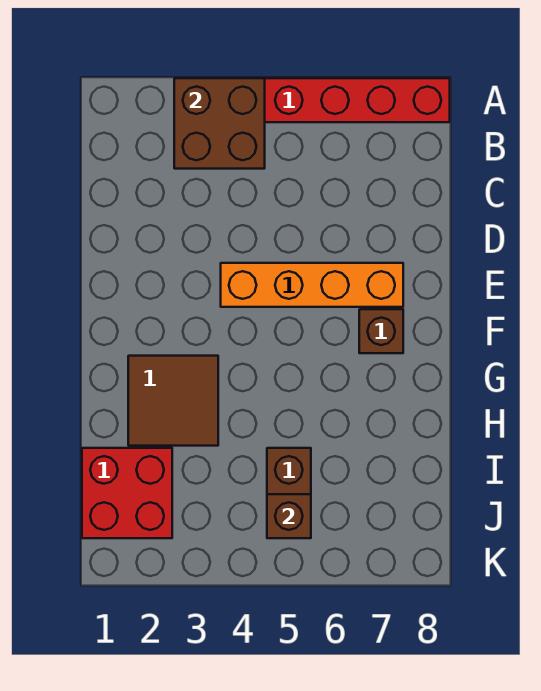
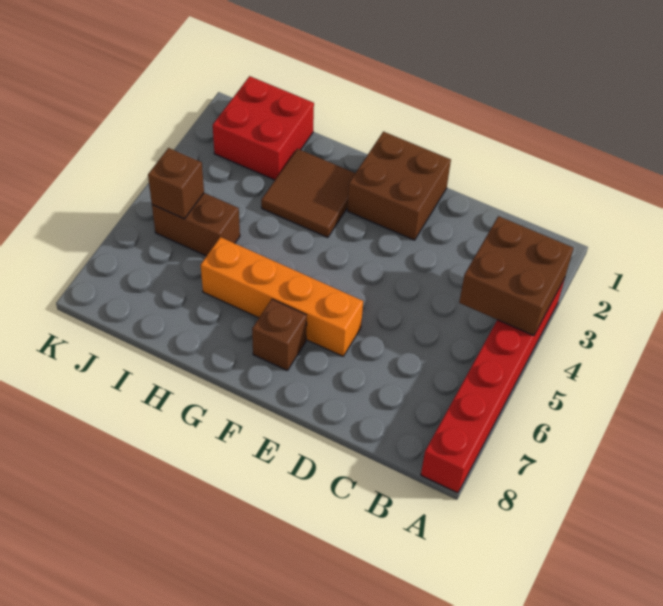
none -> brown brick E1:F2 level 1
orange brick E4:E7 level 1 -> orange brick E6:H6 level 1

